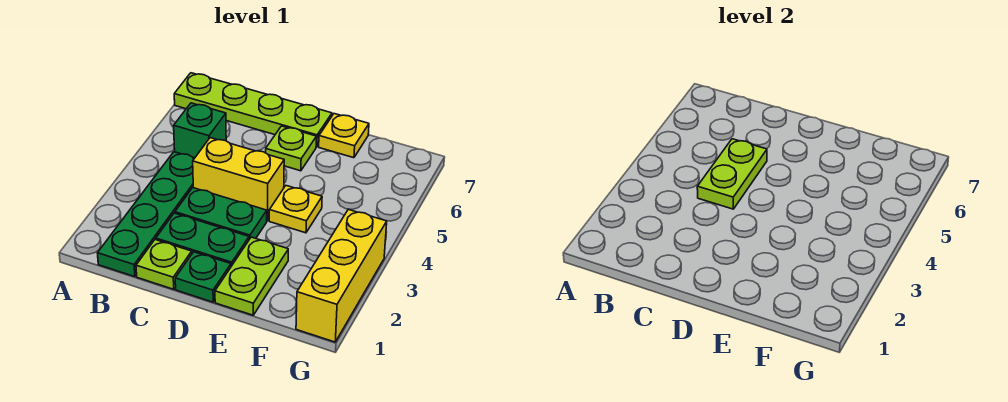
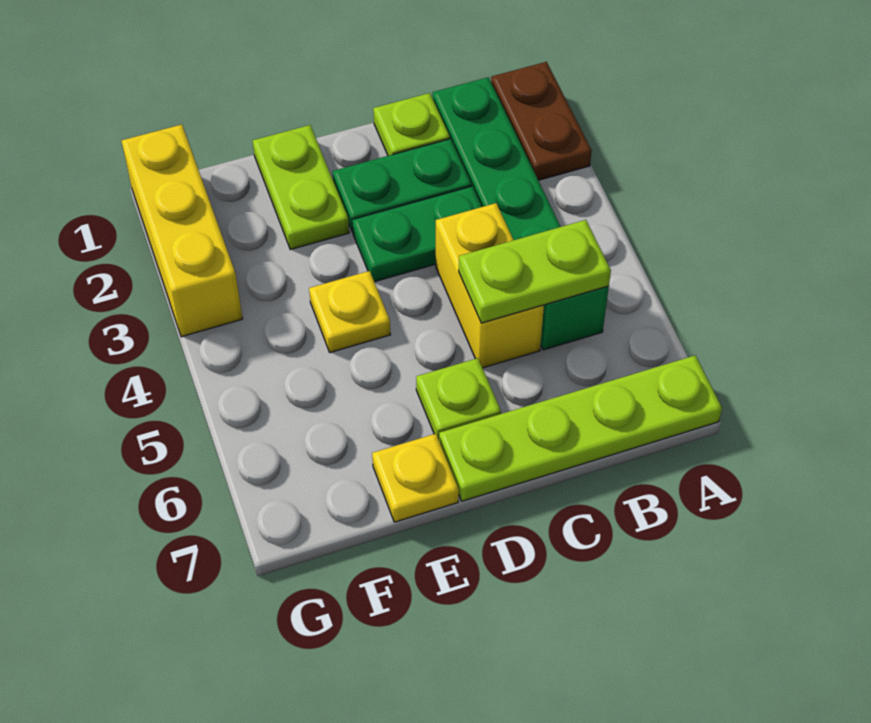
none -> brown plate A1:A2 level 1
yellow brick C4:D4 level 1 -> yellow brick C4:C5 level 1
lime plate C4:C5 level 2 -> lime plate B5:C5 level 2
green plate D1 level 1 -> none

